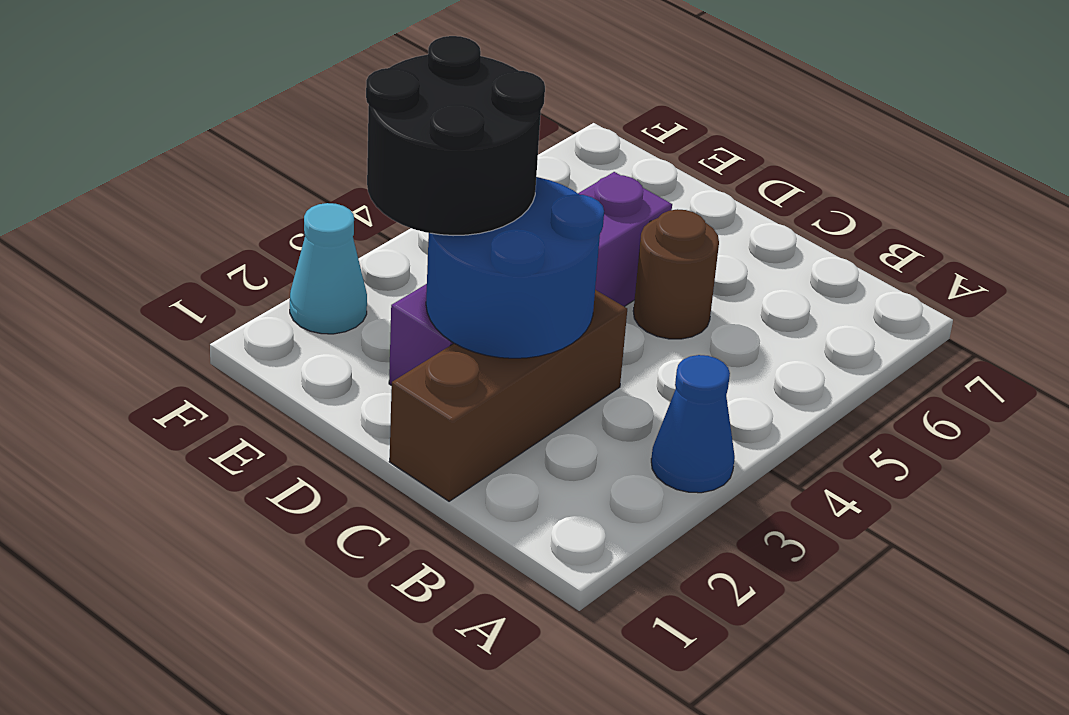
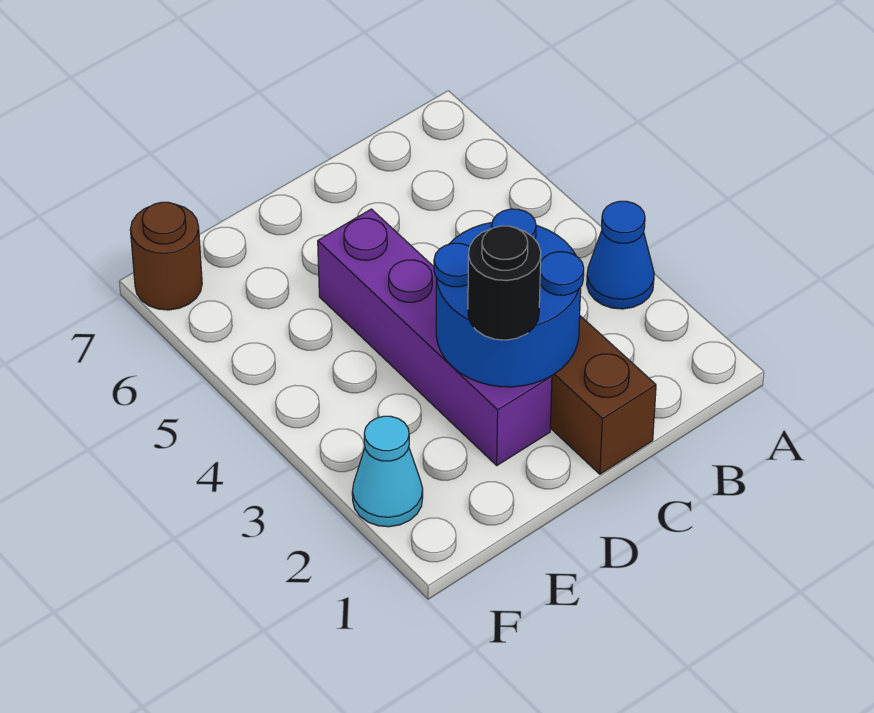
brown round brick C5 level 1 -> brown round brick F7 level 1
black round brick D2:E3 level 3 -> black round brick D2 level 3

